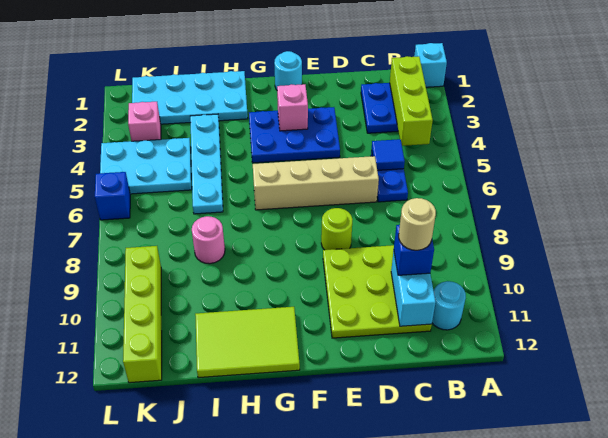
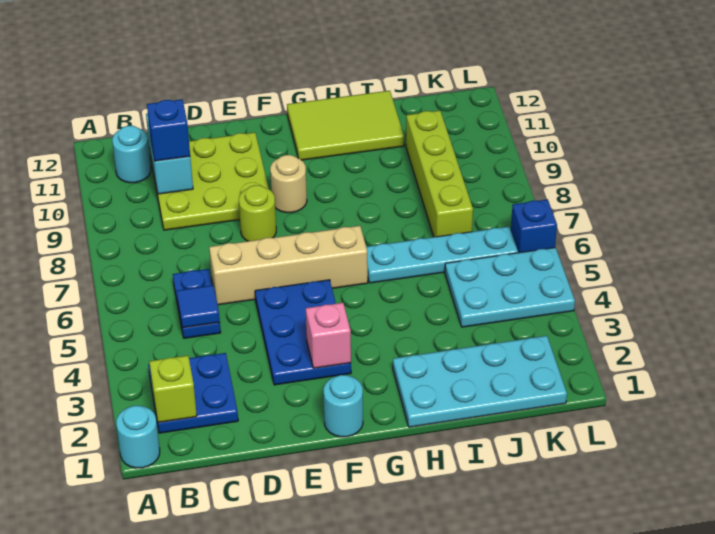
cyan brick A1 level 1 -> cyan round brick A1 level 1
lime brick B2:B4 level 2 -> lime brick B2 level 2
tan round brick C10 level 4 -> tan round brick F9 level 1
blue plate E3:G4 level 1 -> blue plate E3:F5 level 1
cyan plate I3:I6 level 1 -> cyan plate H6:K6 level 1
pink round brick I8 level 1 -> none
pink brick K3 level 1 -> none
lime brick K9:K12 level 1 -> lime brick J7:J10 level 1

